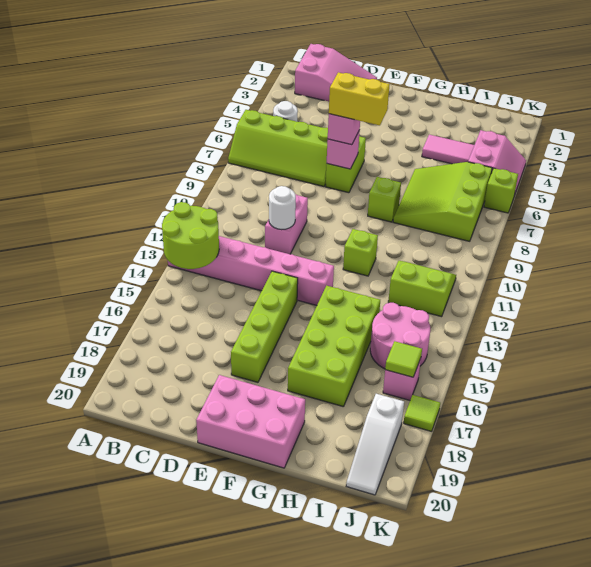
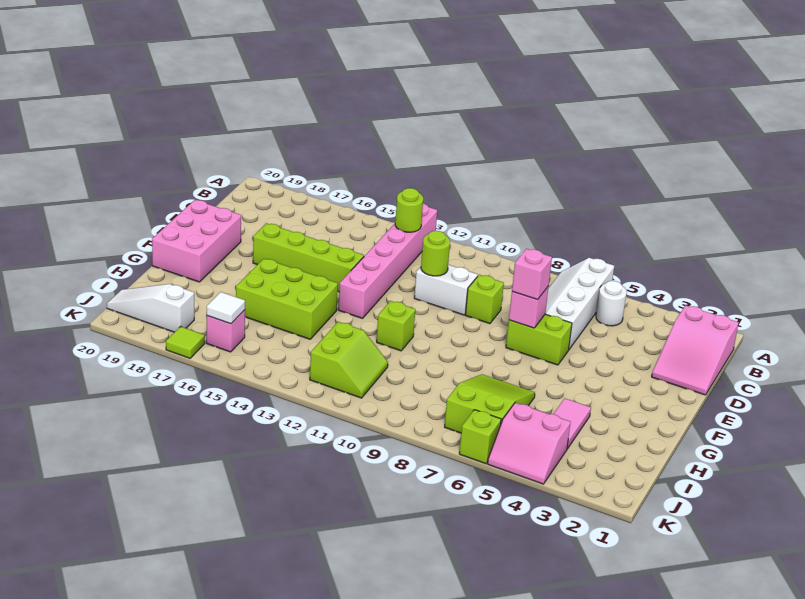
lime slope A6:D7 level 1 top 6 -> white slope A6:D7 level 1 top 6
lime round brick A13:B14 level 2 -> lime round brick B13 level 2
pink brick D10:D11 level 1 -> white brick D10:D11 level 1
white round brick D11 level 2 -> lime round brick D11 level 2
yellow brick E7:F7 level 4 -> none
lime brick G8 level 1 -> lime brick D9 level 1
lime brick G14:H17 level 1 -> lime brick G14:H16 level 1
lime slope H6:J8 level 1 top J -> lime slope H6:J7 level 1 top J
pink round brick I14:J15 level 1 -> none
lime tile J16 level 2 -> white tile J16 level 2

